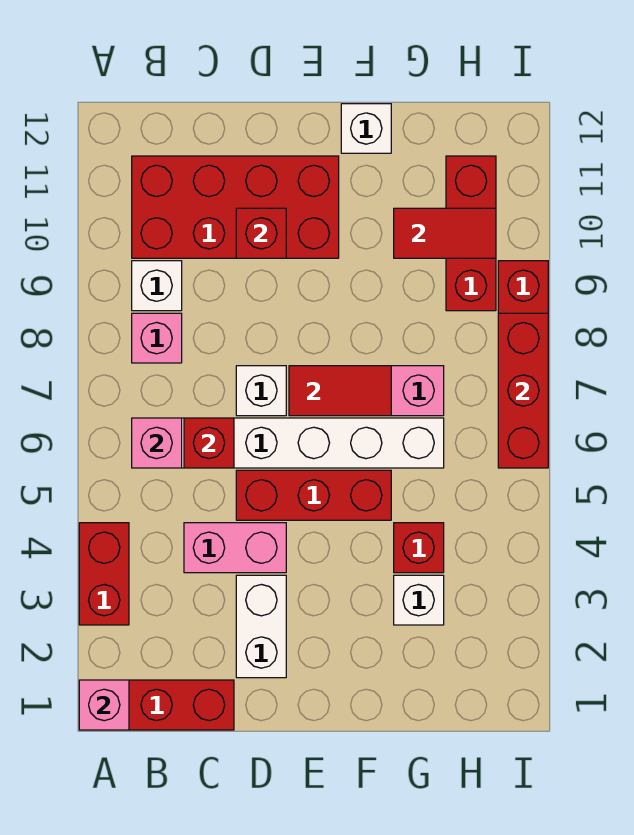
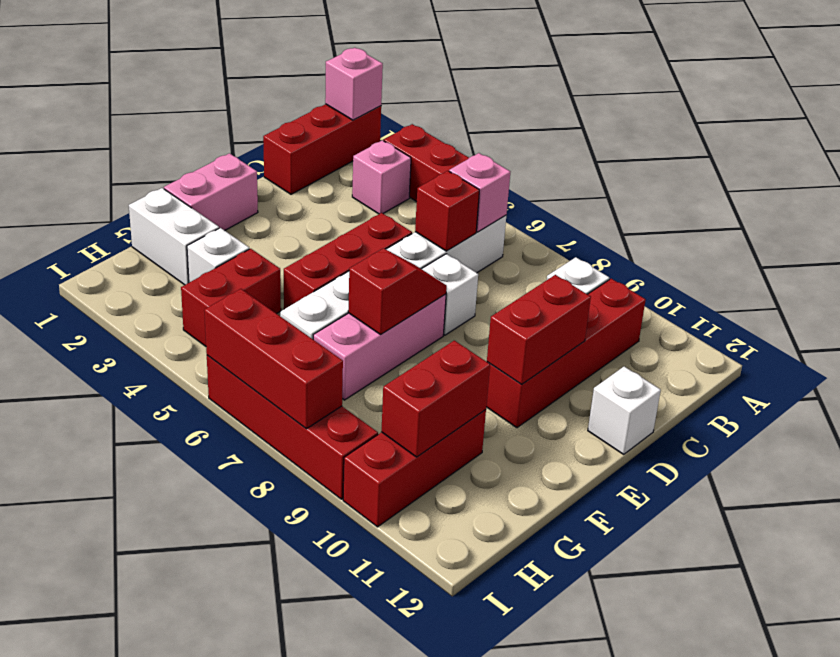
pink brick B8 level 1 -> pink brick B3 level 1
red brick B10:E11 level 1 -> red brick B10:E10 level 1
pink brick C4:D4 level 1 -> pink brick E1:F1 level 1
white brick D2:D3 level 1 -> white brick G1:G2 level 1
red brick D10 level 2 -> red brick D10:E10 level 2
red tile E7:F7 level 2 -> red slope E7:F7 level 2 top F
white brick F12 level 1 -> white brick D12 level 1
red brick G4 level 1 -> red brick G4:H4 level 1
red tile G10:H10 level 2 -> red brick G10:H10 level 2
red brick H9:H11 level 1 -> red brick G10:I10 level 1

